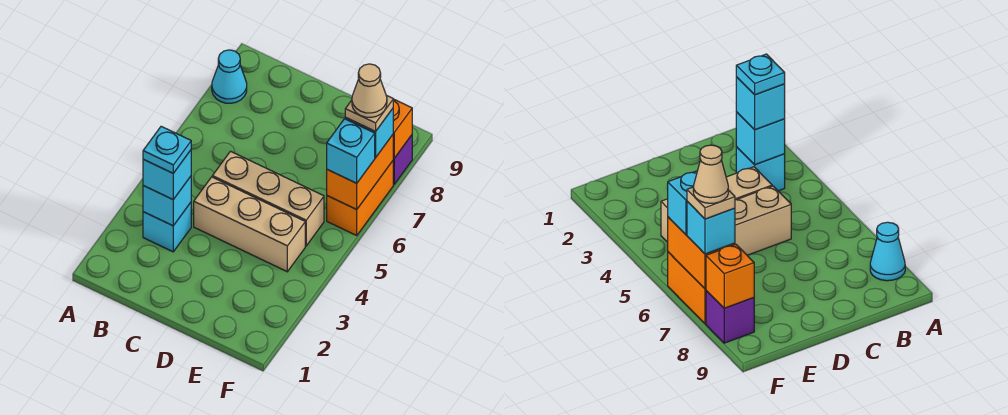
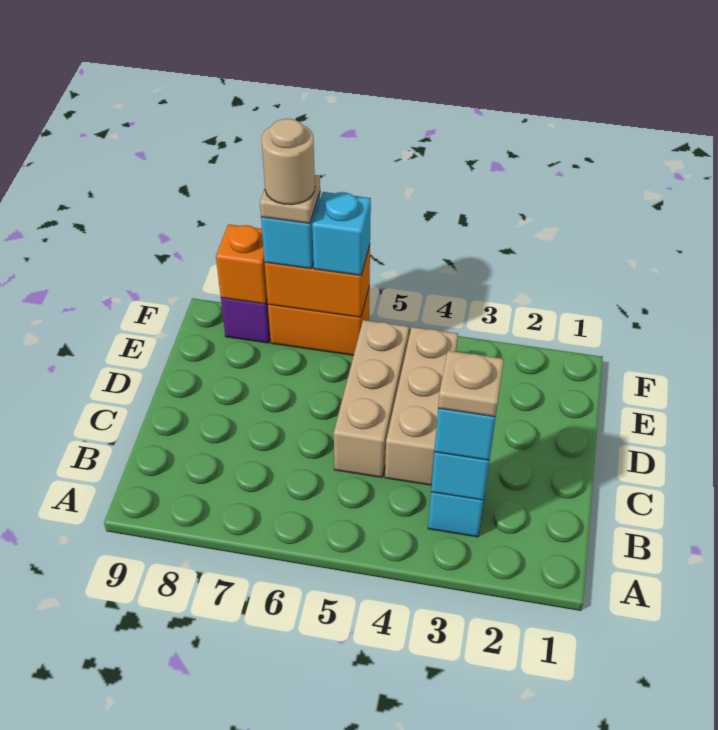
cyan cone A8 level 1 -> none
cyan plate B3 level 4 -> tan plate B3 level 4
tan cone F7 level 5 -> tan round brick F7 level 5

